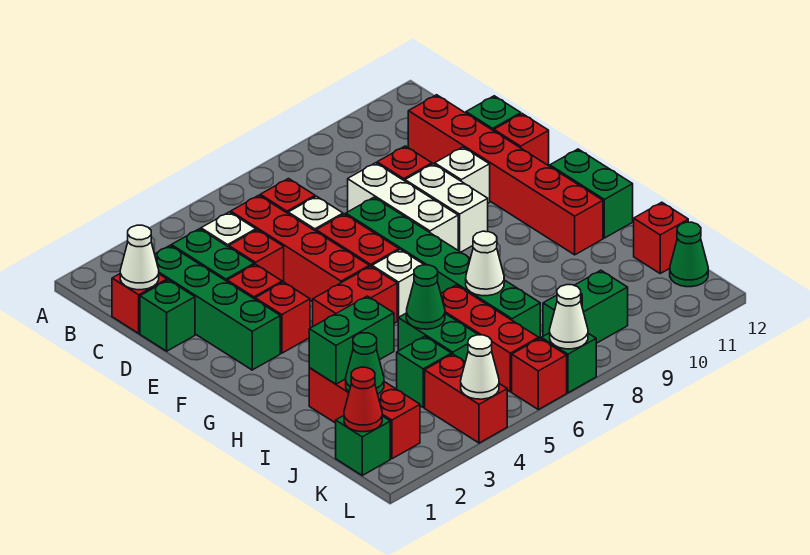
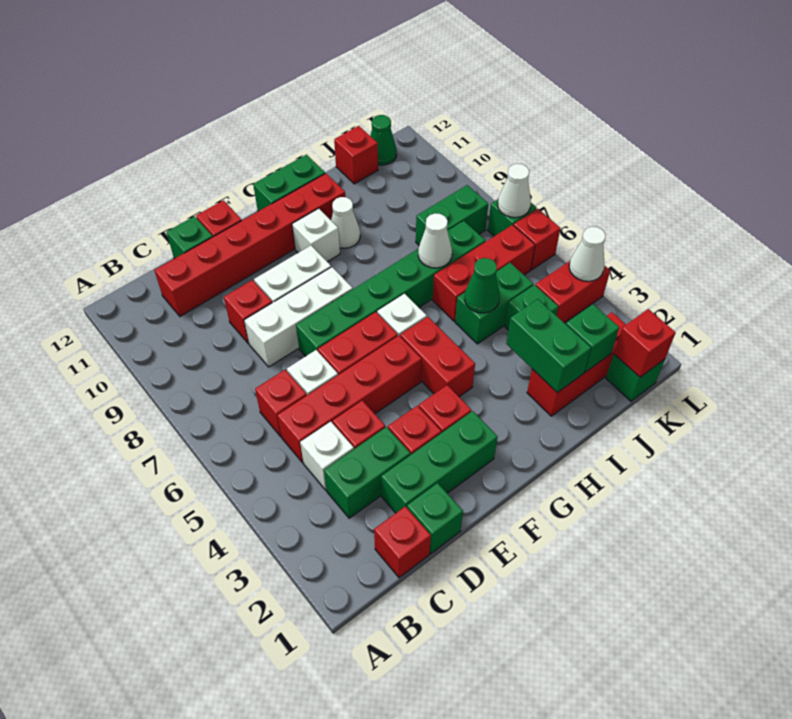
white cone C1 level 2 -> white cone H10 level 1
green brick C2:F2 level 1 -> green brick D2:F2 level 1
white brick E10 level 1 -> white brick G10 level 1
green cone J2 level 2 -> green brick J2 level 2
red cone K1 level 2 -> red brick K1 level 2
green brick K8:K9 level 1 -> green brick J8:K8 level 1

